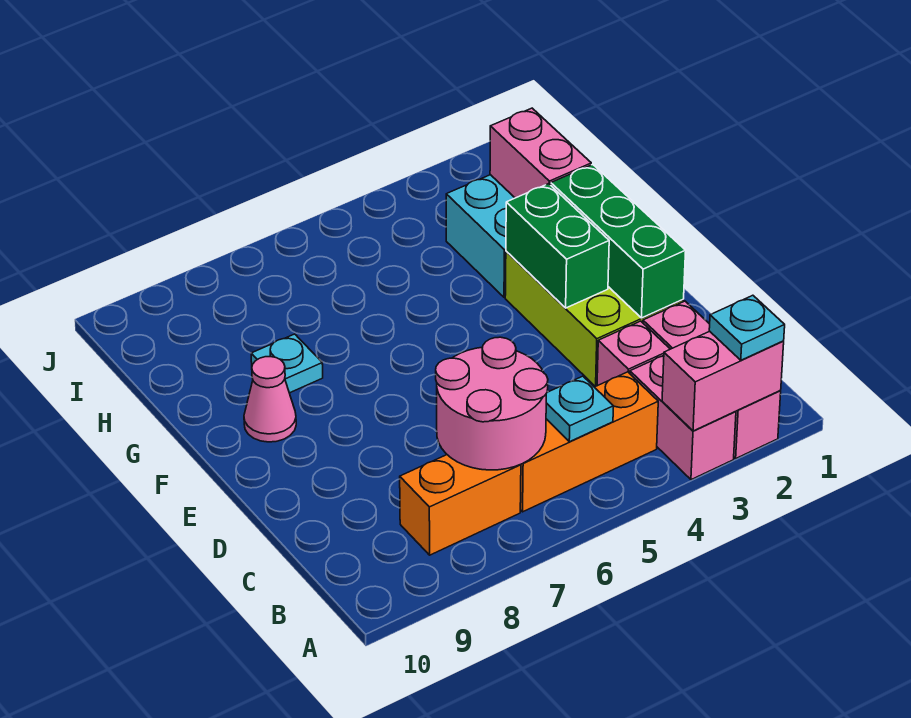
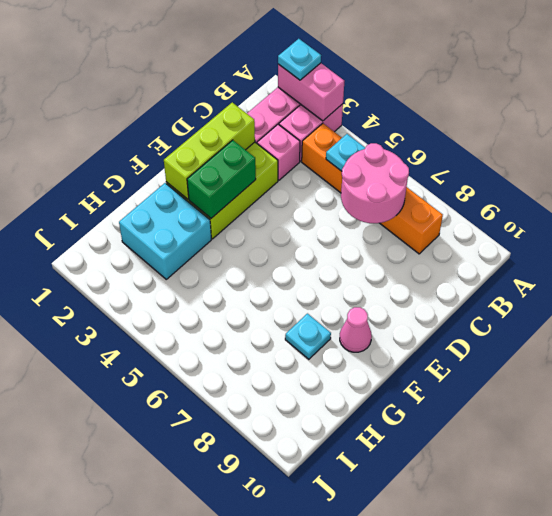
green brick D2:F2 level 2 -> lime brick D2:F2 level 2
pink brick G2:H2 level 2 -> none

